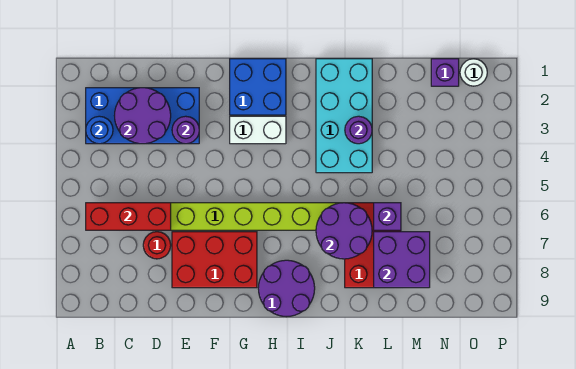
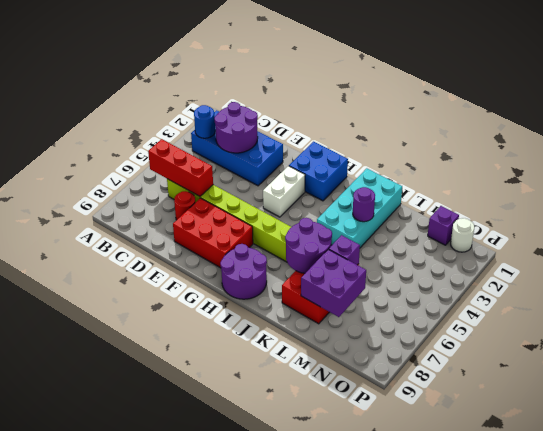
purple round brick E3 level 2 -> none
white brick G3:H3 level 1 -> white brick G3:G4 level 1

